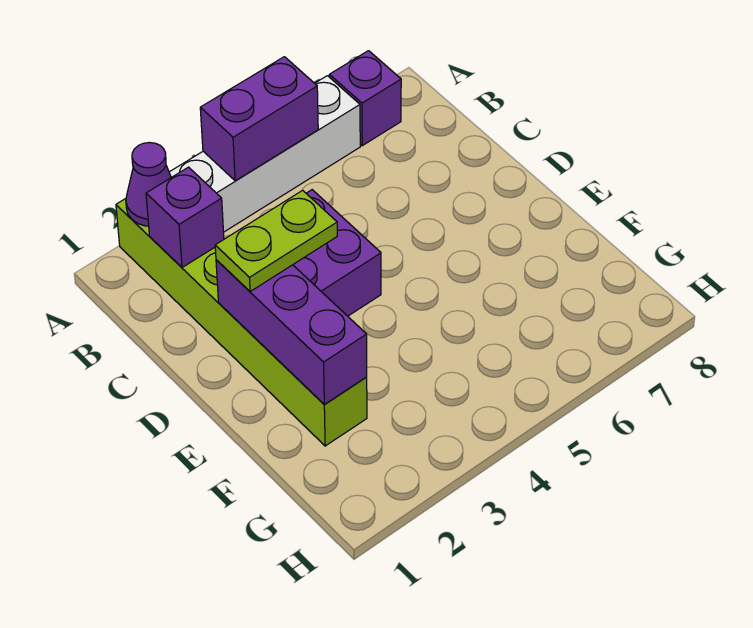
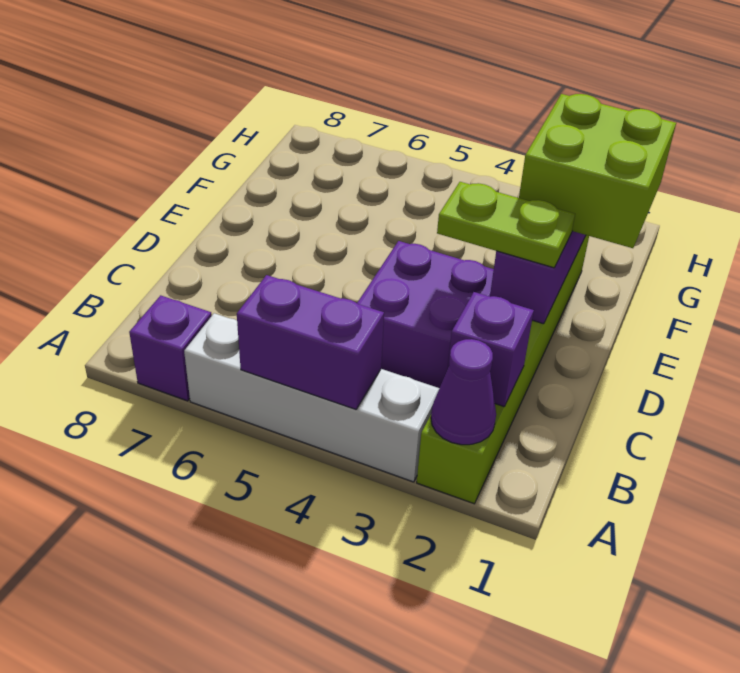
none -> lime brick E1:F2 level 3

